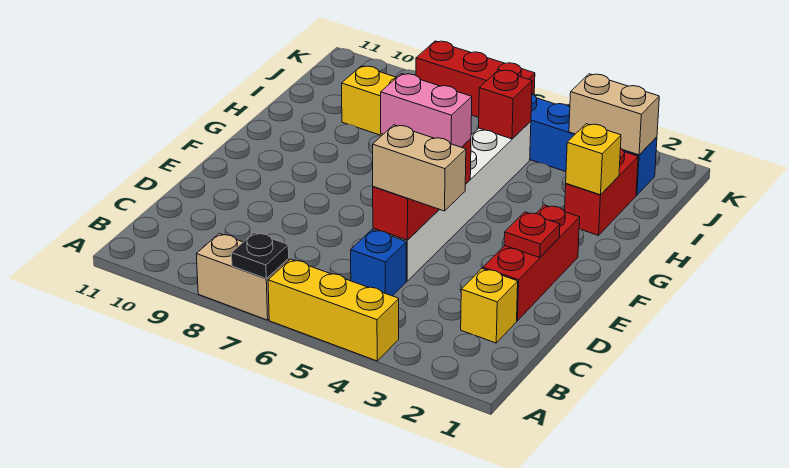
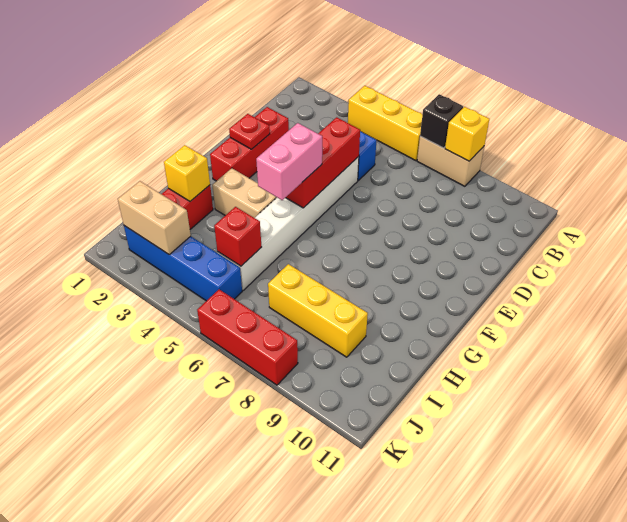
black plate A7 level 2 -> black brick A7 level 2
yellow brick C2 level 1 -> yellow brick A8 level 2
tan brick D4:D5 level 3 -> tan brick G3:G4 level 1
pink brick F5:F6 level 3 -> pink brick F5:G5 level 3

